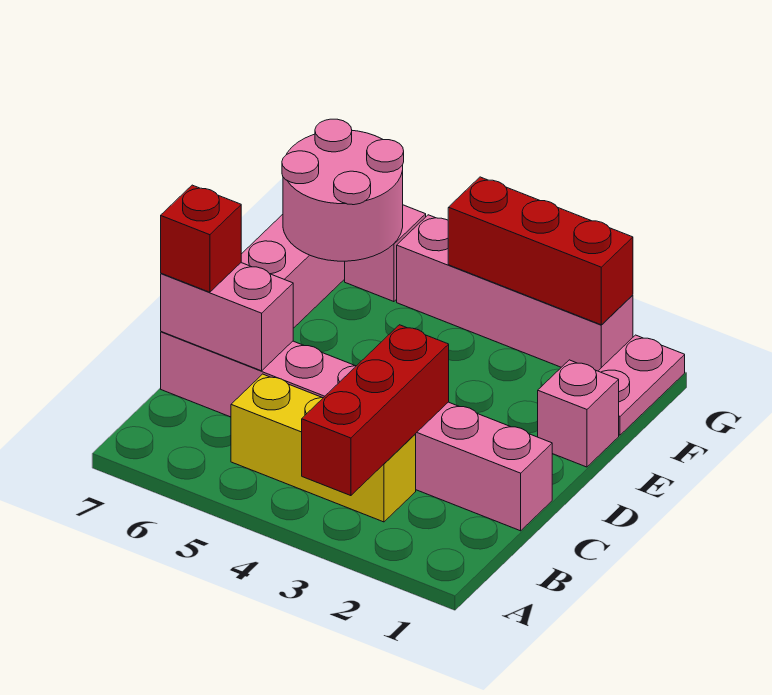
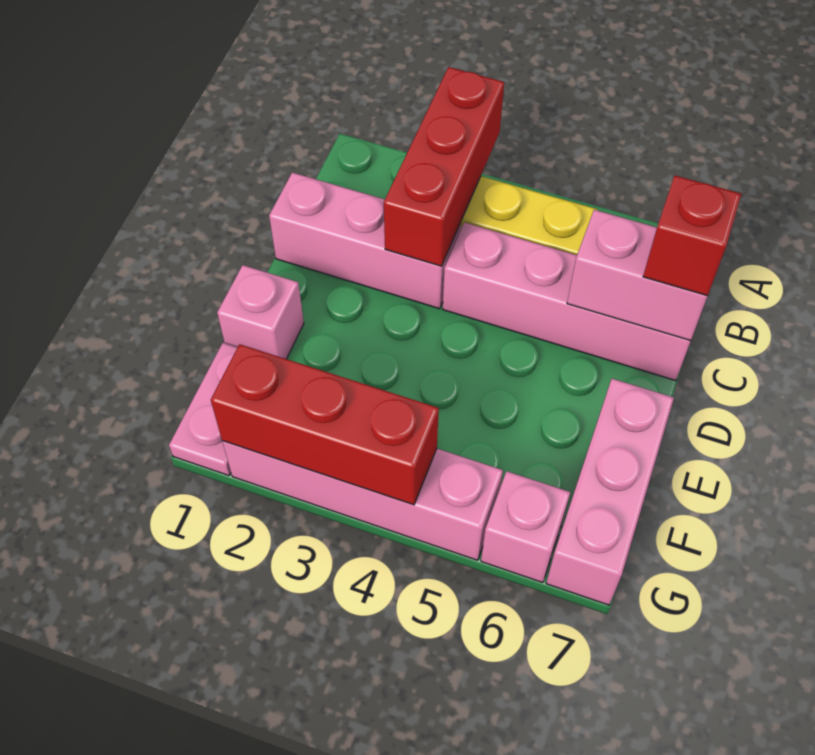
pink round brick F6:G7 level 2 -> none

